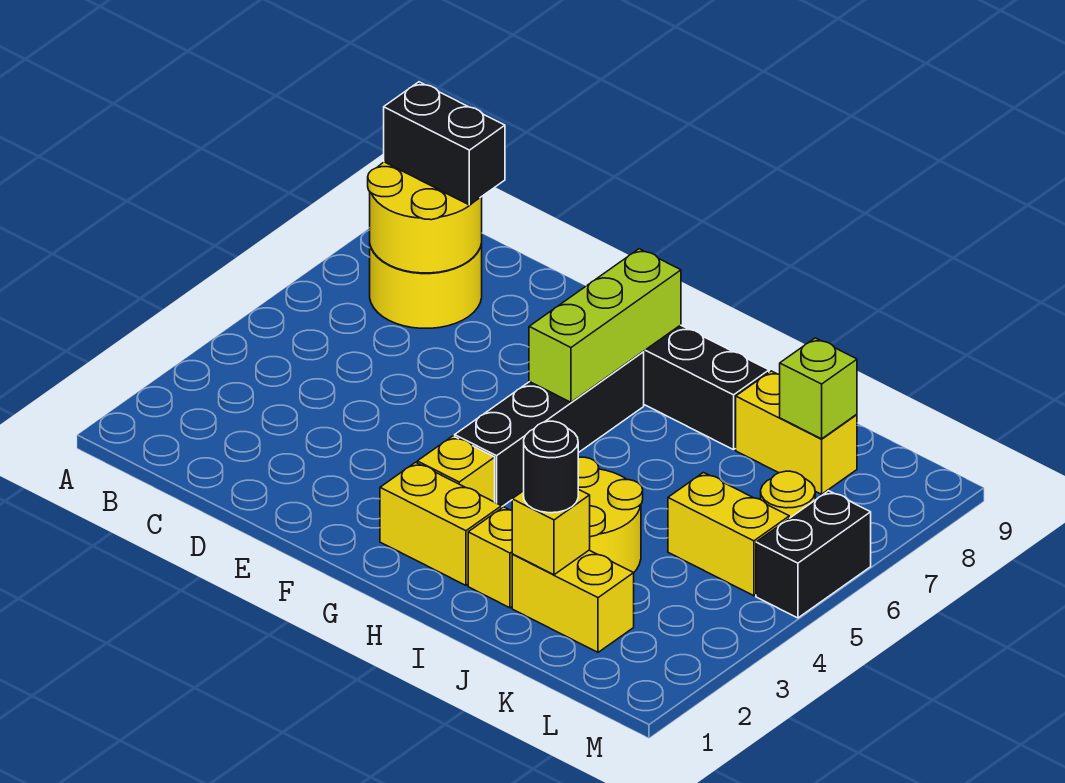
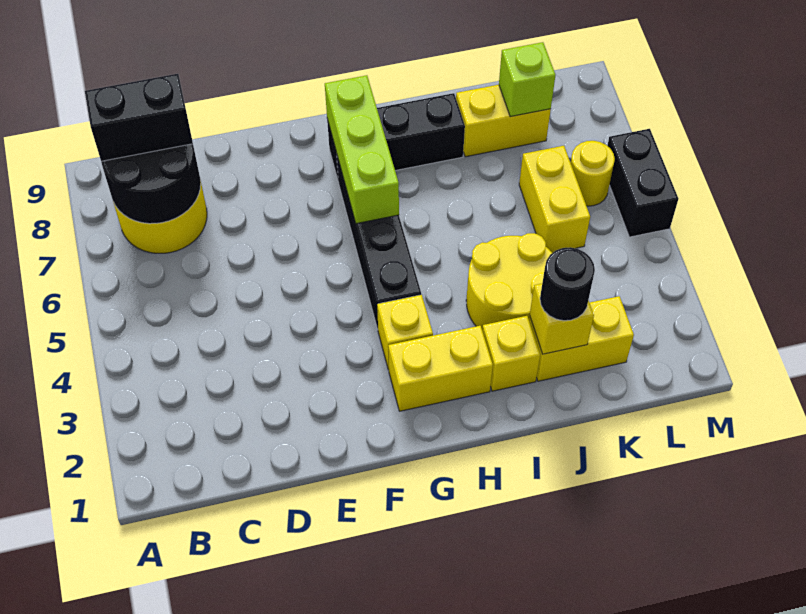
yellow round brick B7:C8 level 2 -> black round brick B7:C8 level 2
yellow brick K5:L5 level 1 -> yellow brick K5:K6 level 1

